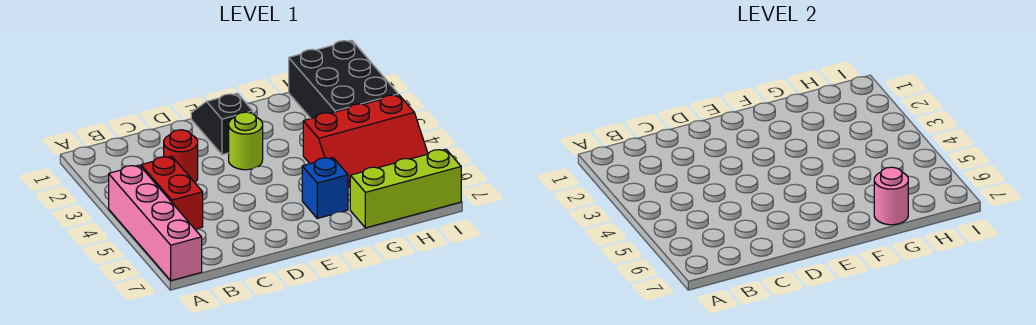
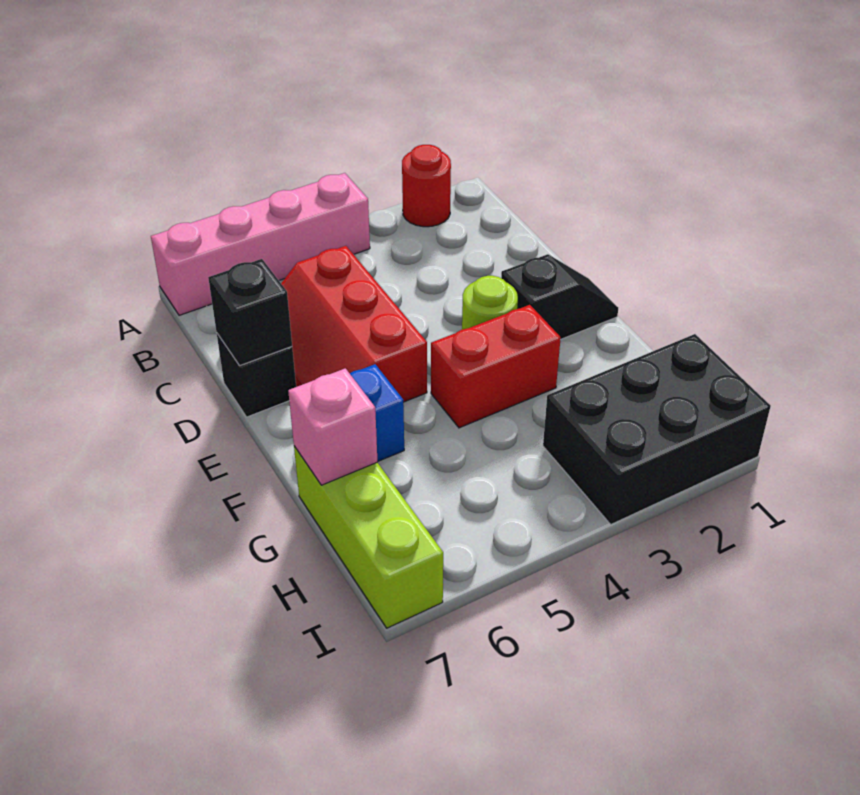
red brick B4:B5 level 1 -> red brick F3:F4 level 1
red round brick C3 level 1 -> red round brick A2 level 1
none -> black brick D7 level 1
none -> black brick D7 level 2
red slope G4:I5 level 1 top 4 -> red slope C5:E6 level 1 top 5
pink round brick G7 level 2 -> pink brick G7 level 2

